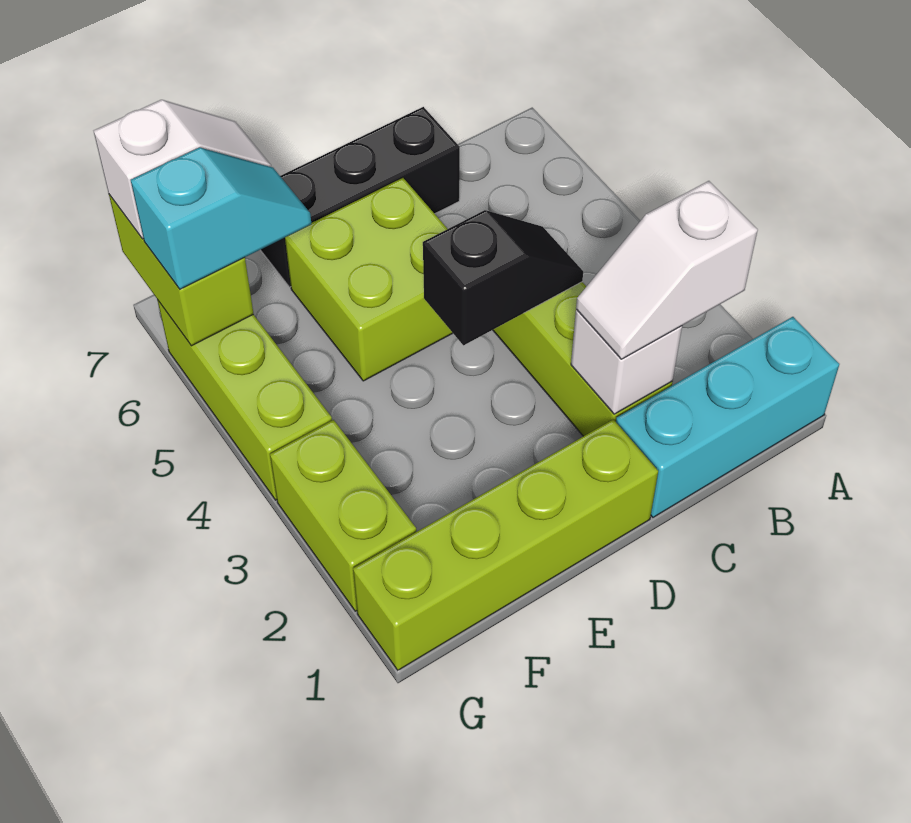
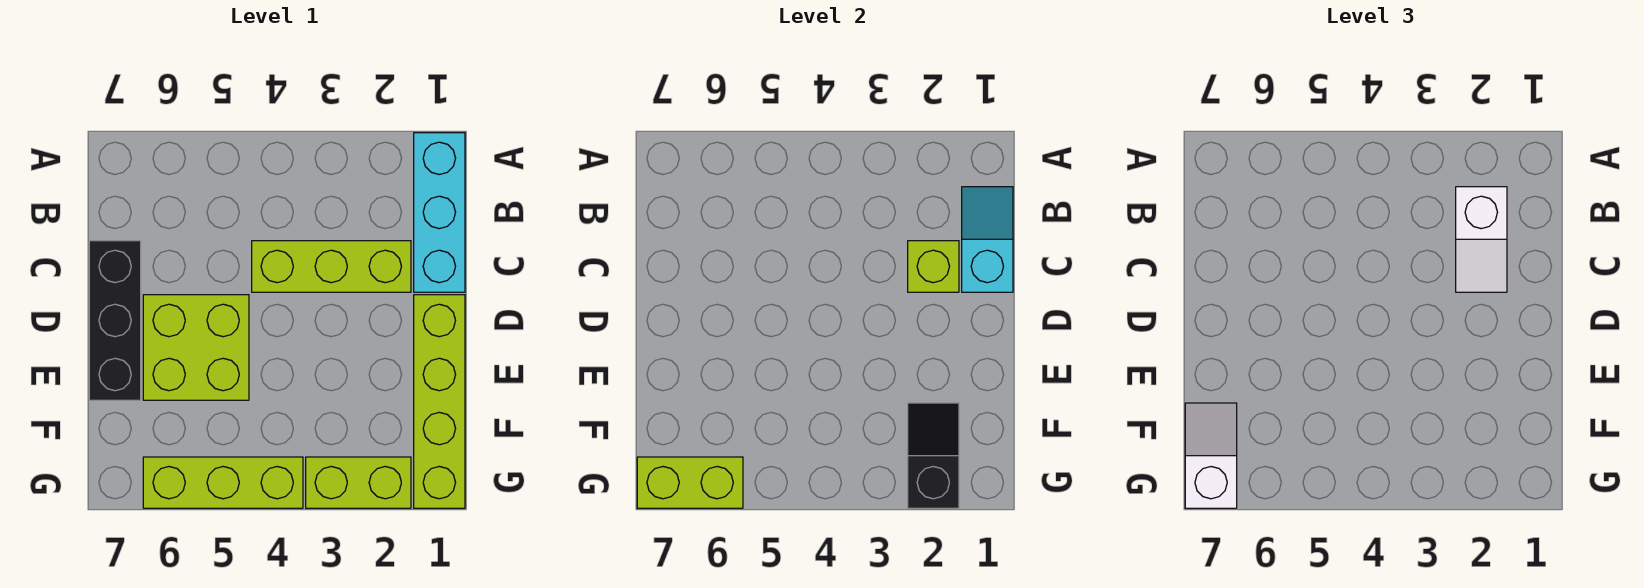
white brick C2 level 2 -> lime brick C2 level 2
black slope C4:D4 level 2 top D -> black slope F2:G2 level 2 top G
cyan slope F6:G6 level 3 top G -> cyan slope B1:C1 level 2 top C

